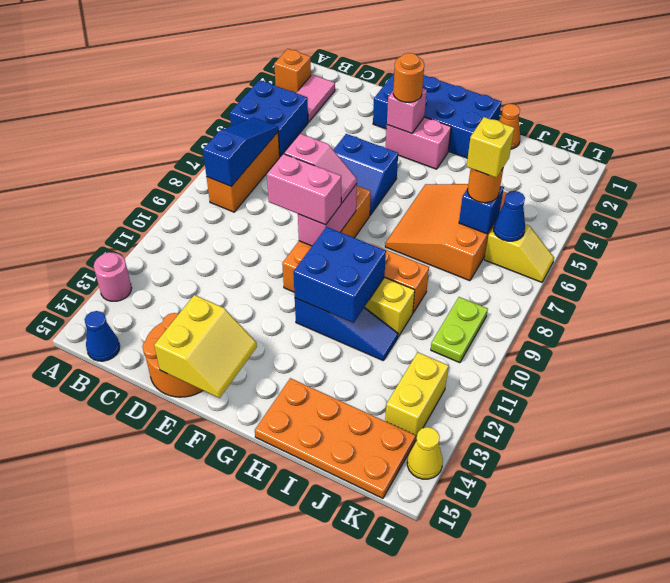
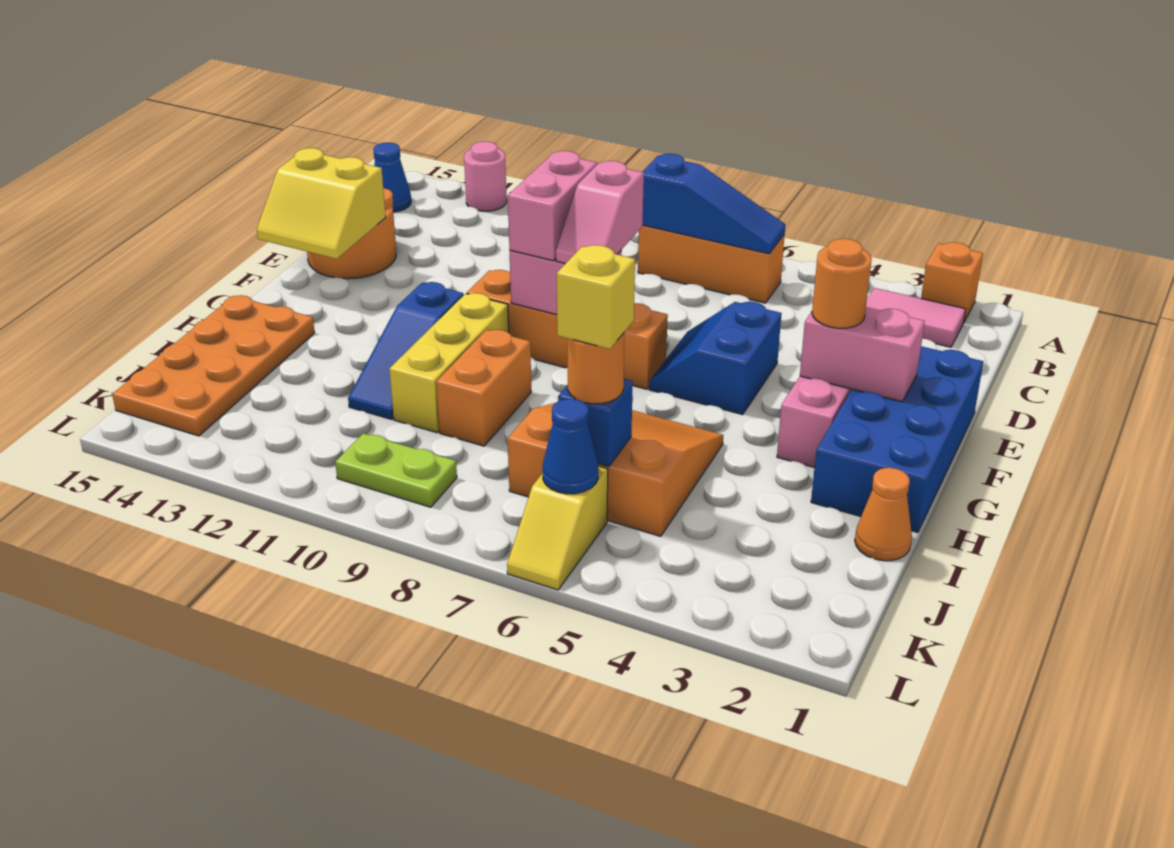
blue brick A4:B5 level 1 -> none
pink brick F3 level 2 -> pink brick F2:F3 level 2
blue brick G10:H11 level 2 -> none
yellow brick K12:K13 level 1 -> none
yellow cone L14 level 1 -> none

